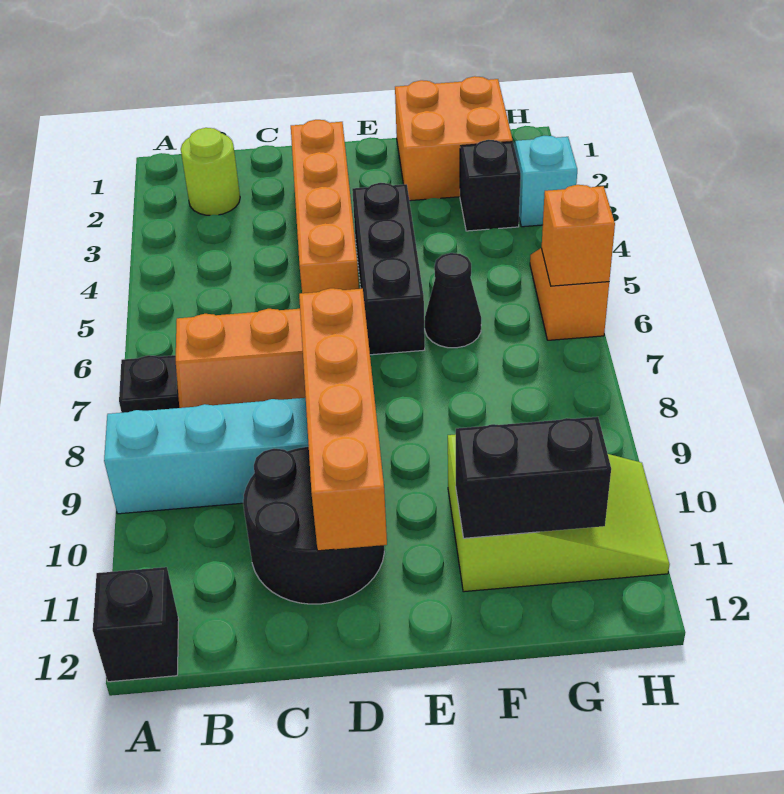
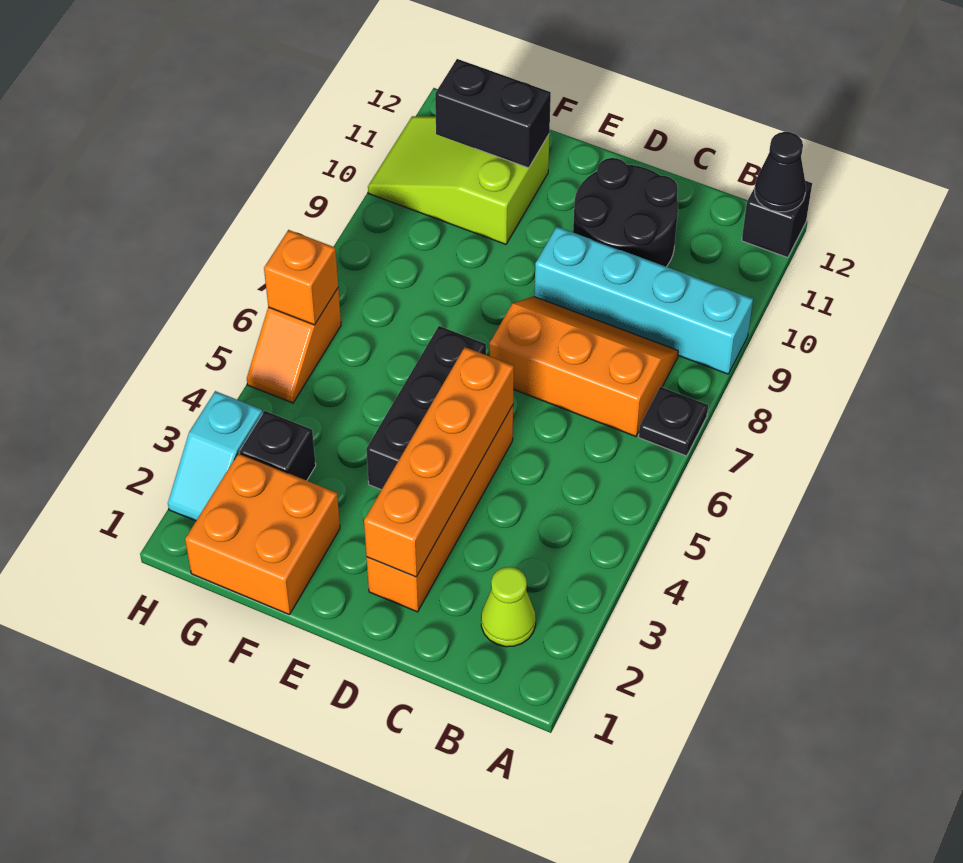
lime round brick B2 level 1 -> lime cone B2 level 1
orange brick D8:D11 level 2 -> orange brick D2:D5 level 2
black cone F6 level 1 -> black cone A12 level 2

